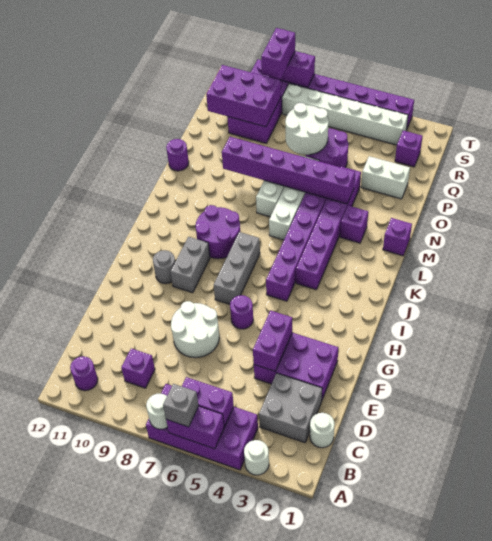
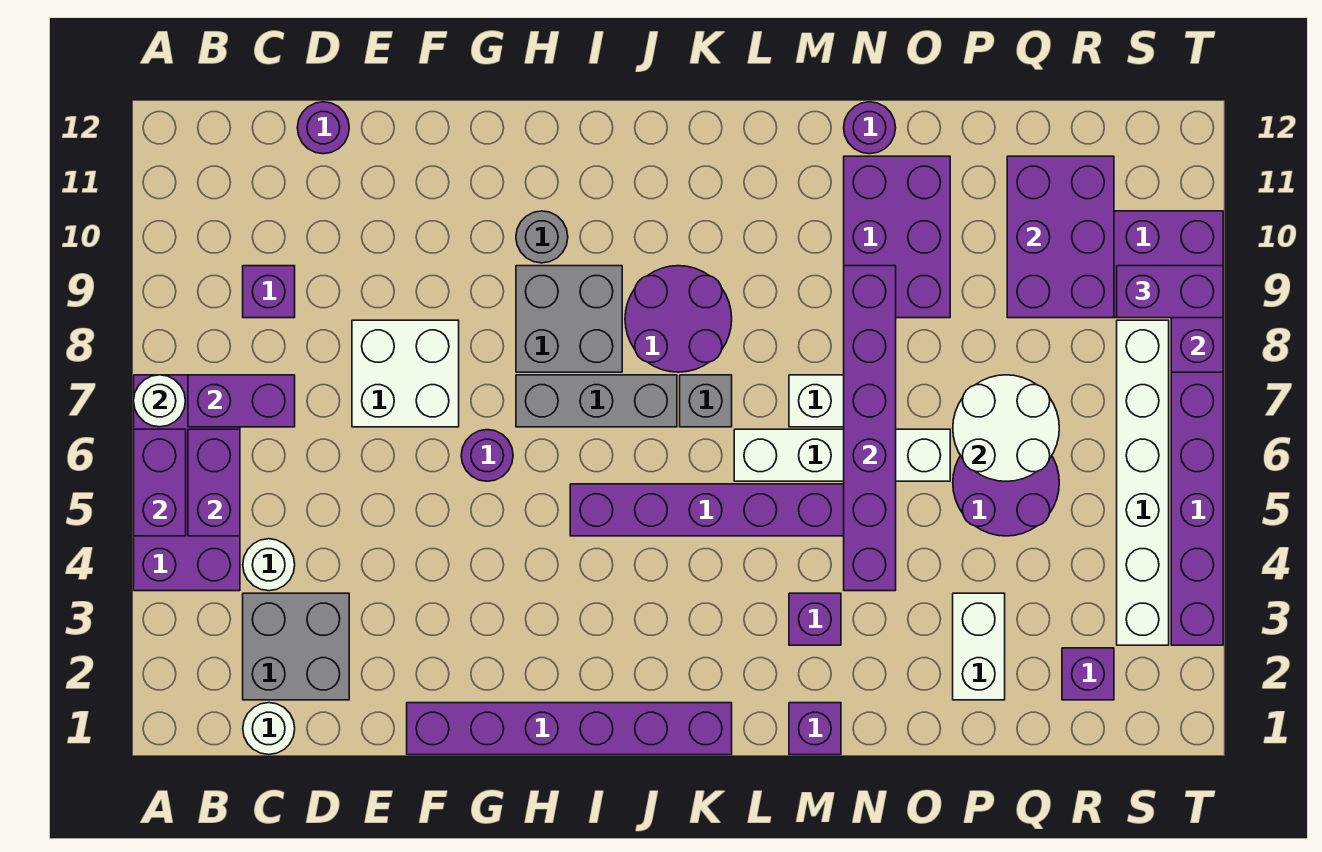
white round brick A3 level 1 -> white round brick C4 level 1
grey brick A6 level 3 -> grey brick K7 level 1
purple round brick B11 level 1 -> purple round brick D12 level 1
purple brick E2:F4 level 1 -> purple brick N9:O11 level 1
purple brick E4:F4 level 2 -> purple brick B7:C7 level 2
white round brick E7:F8 level 1 -> white brick E7:F8 level 1
grey brick H9:I9 level 1 -> grey brick H8:I9 level 1
purple brick J4:O4 level 1 -> purple brick F1:K1 level 1

